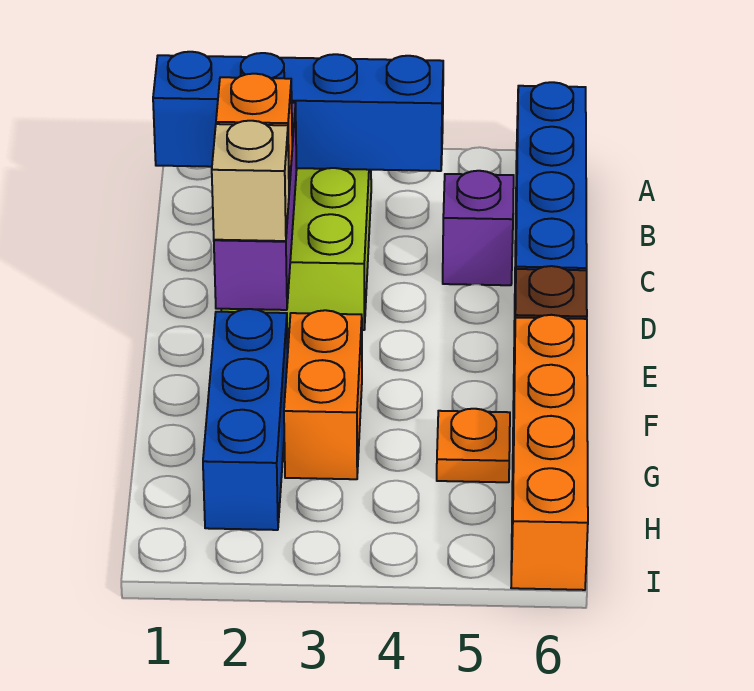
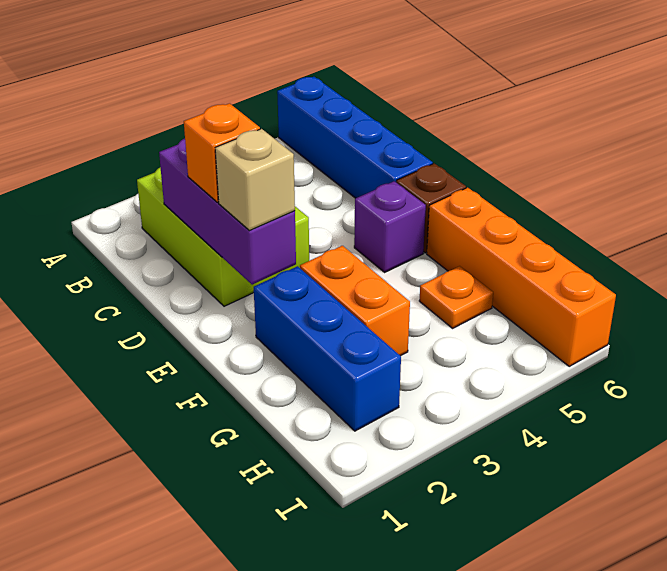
blue brick B1:B4 level 2 -> none
purple brick C5 level 1 -> purple brick E5 level 1

